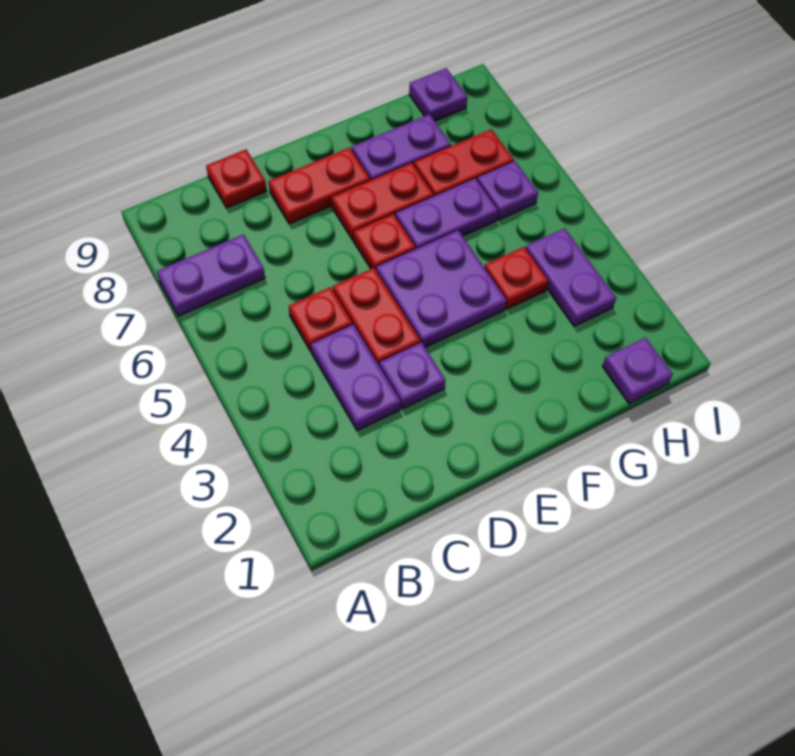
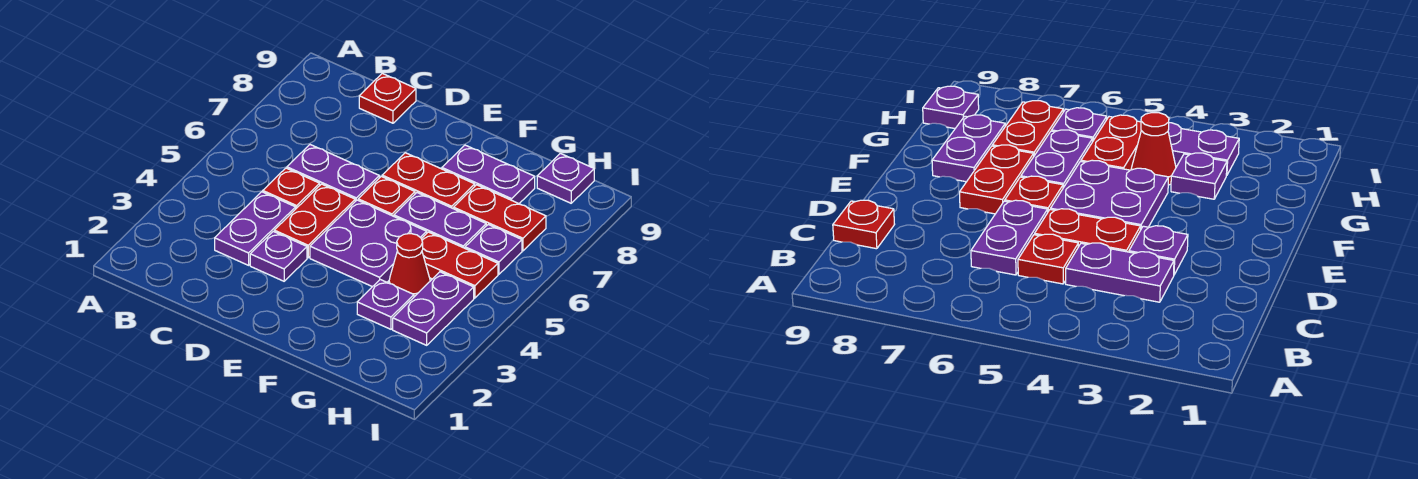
purple plate A7:B7 level 1 -> purple plate C6:D6 level 1
red plate D8:E8 level 1 -> red plate G5:H5 level 1
red plate G4 level 1 -> red cone G4 level 1
purple plate H1 level 1 -> purple plate G3 level 1

